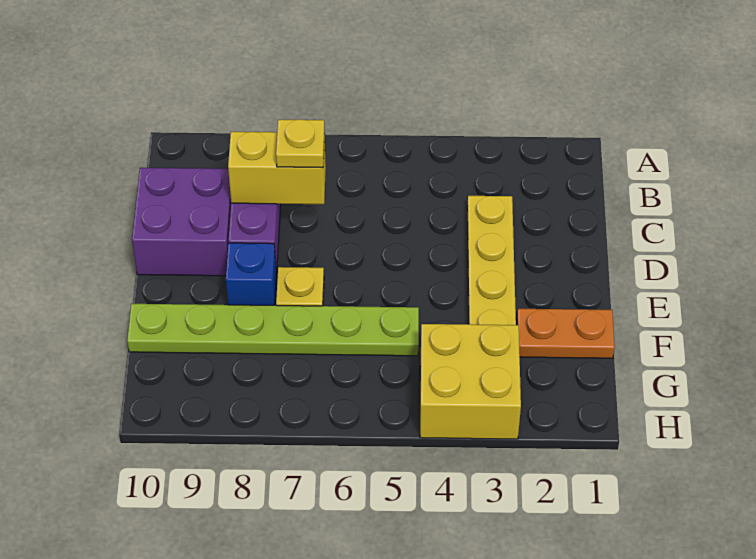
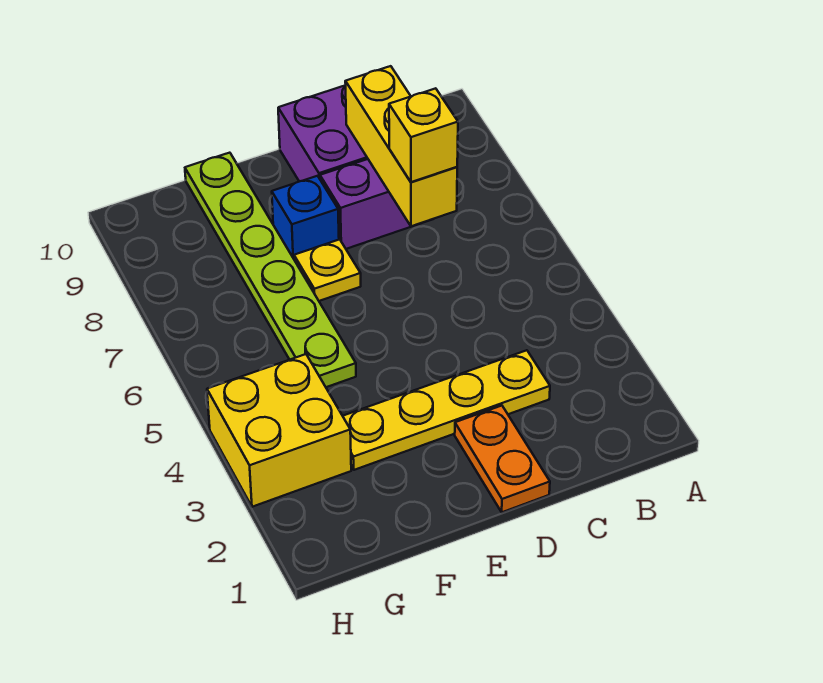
yellow brick C7:C8 level 2 -> yellow brick C7:C9 level 2
yellow plate C7 level 3 -> yellow brick C7 level 3
orange plate F1:F2 level 1 -> orange plate D1:D2 level 1

